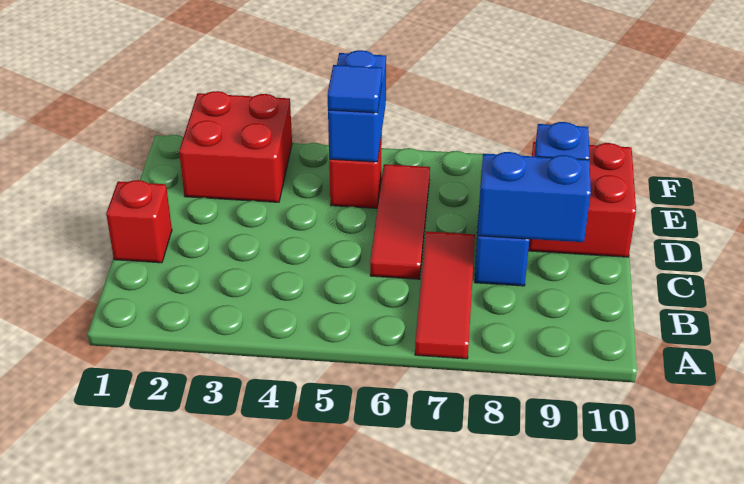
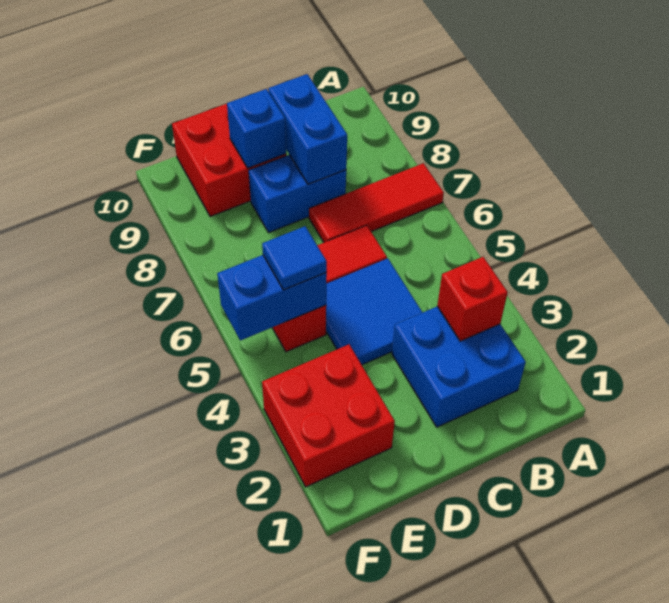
none -> blue brick B2:C3 level 1
red brick C1 level 1 -> red brick B3 level 2
none -> blue tile C4:D5 level 1

